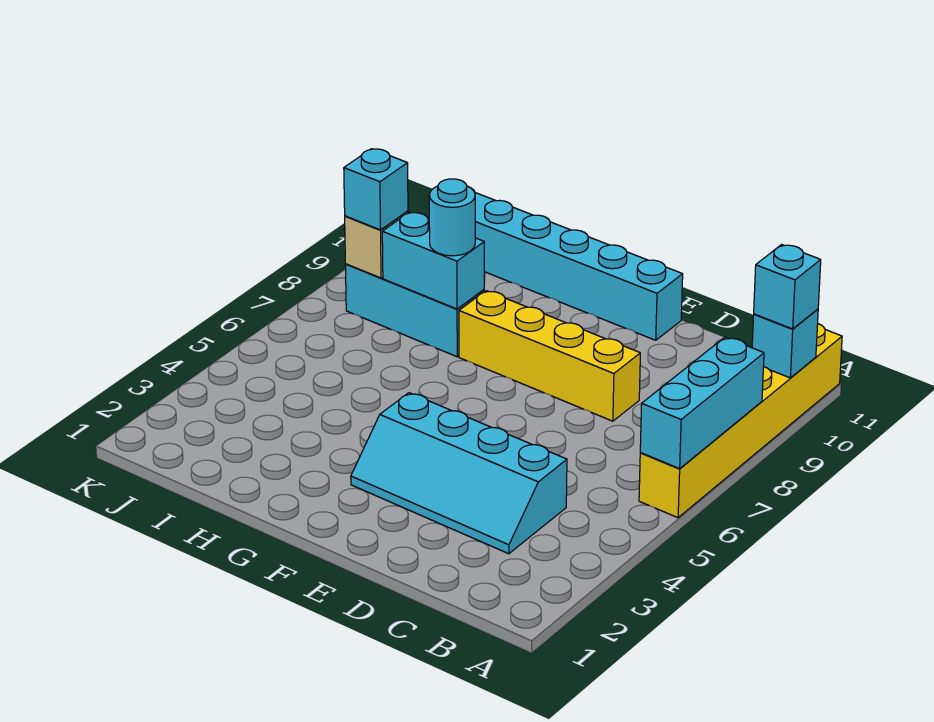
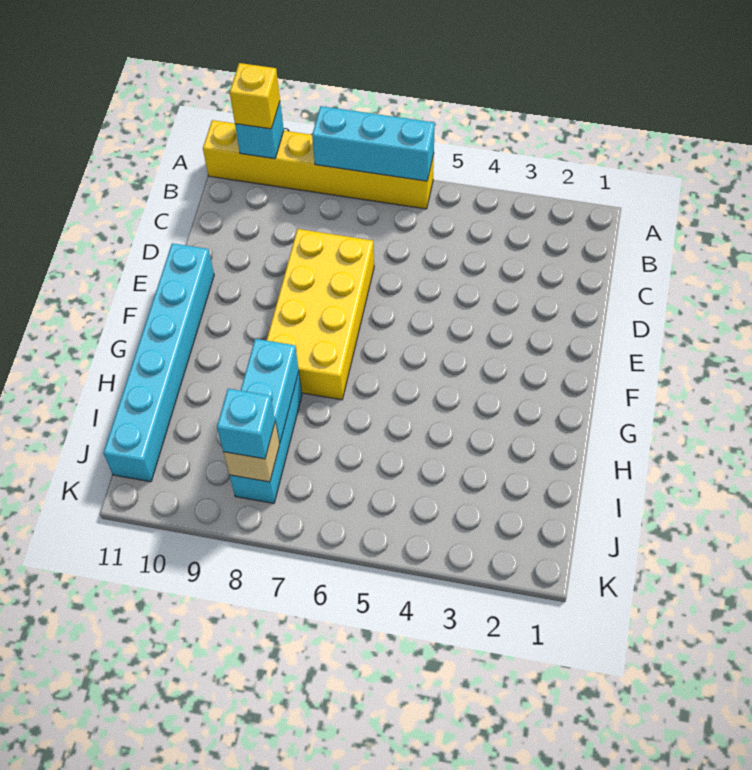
cyan brick A10 level 3 -> yellow brick A10 level 3
cyan slope C3:F4 level 1 top 4 -> none
yellow brick D8:G8 level 1 -> yellow brick D7:G8 level 1
cyan round brick H8 level 3 -> none

